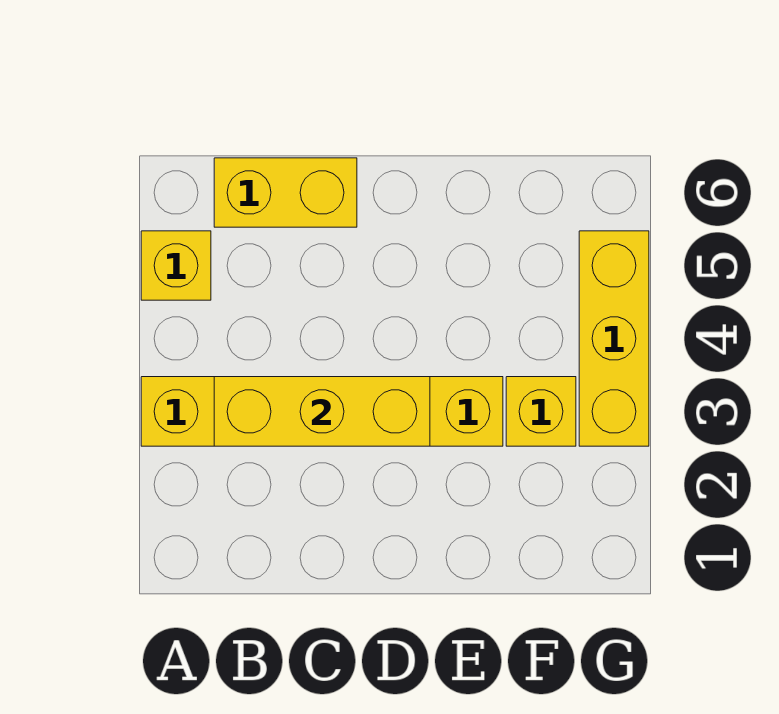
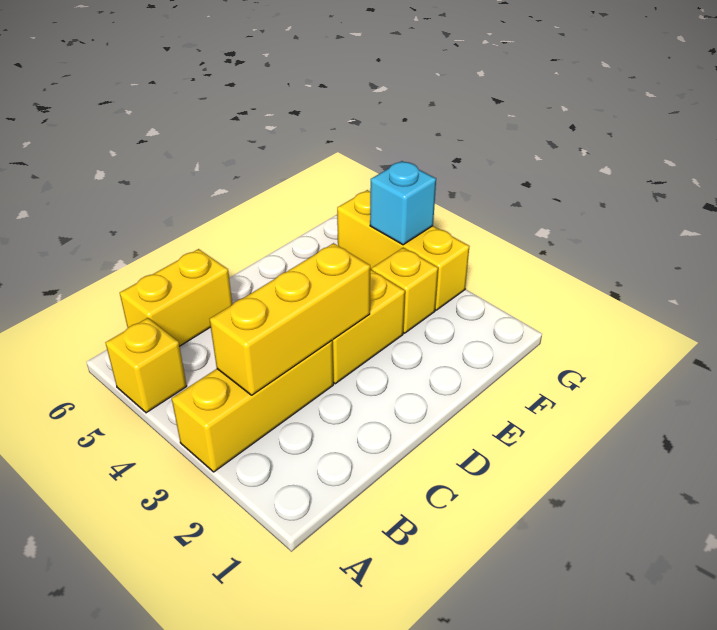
none -> cyan brick G4 level 2

